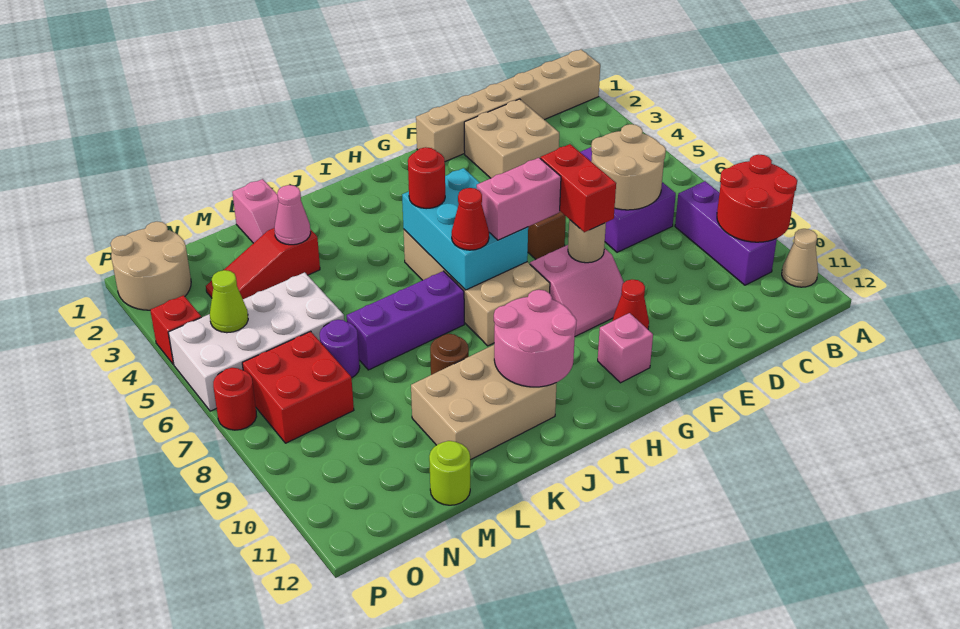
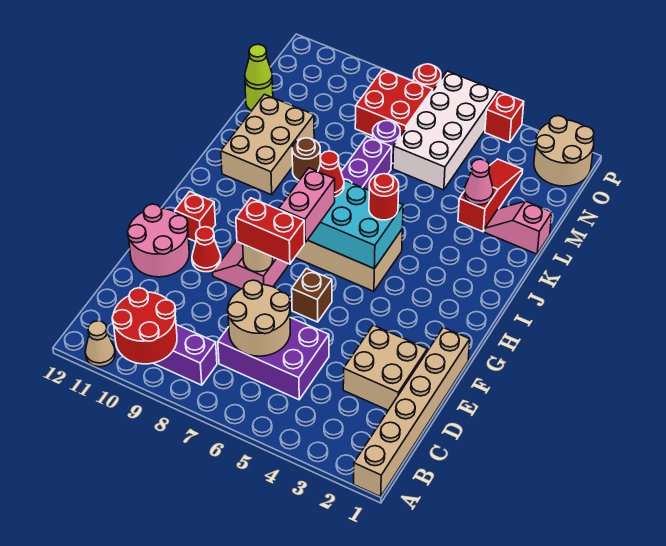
pink brick G11 level 1 -> red brick G11 level 1
pink round brick I10:J11 level 2 -> pink round brick E11:F12 level 1
lime cone O5 level 2 -> lime cone M12 level 2

